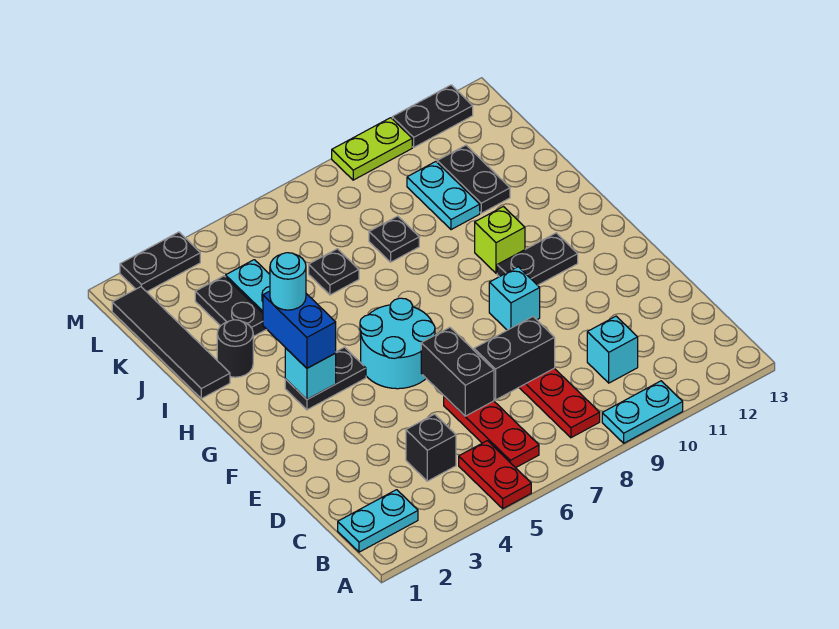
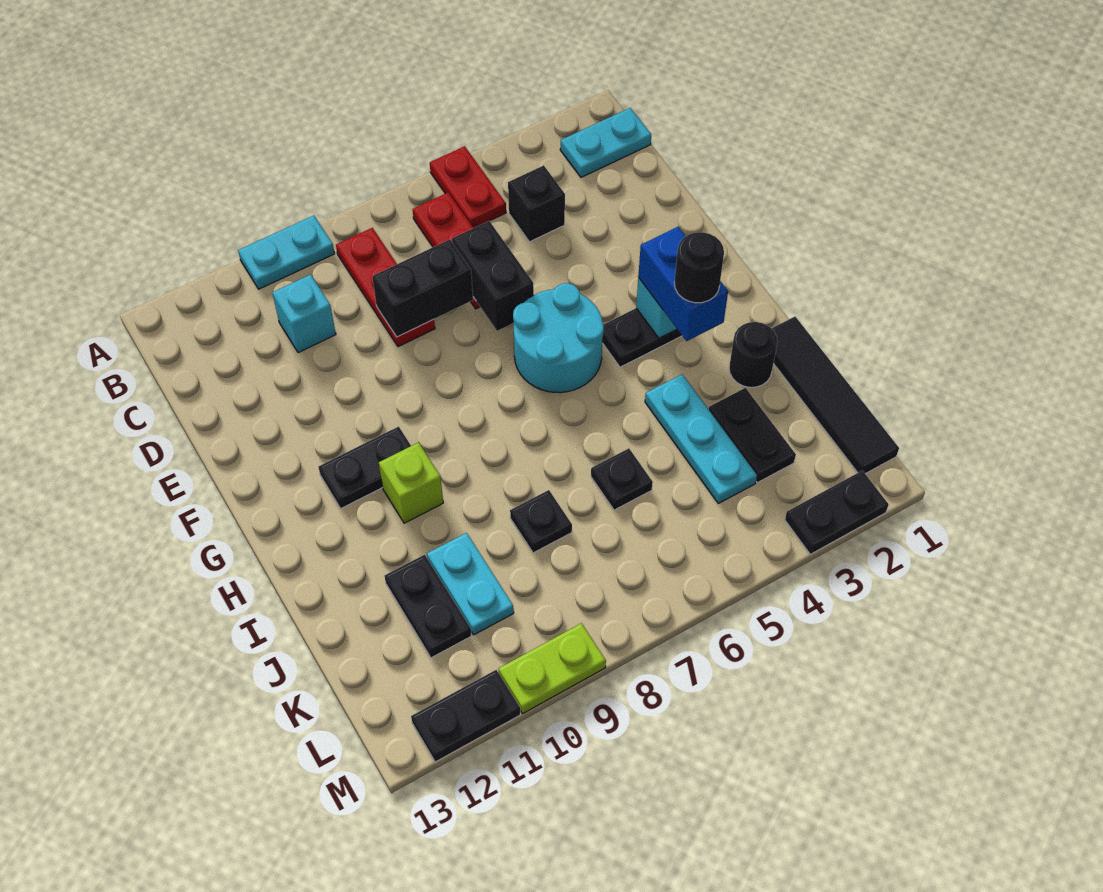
cyan brick F9 level 1 -> none
cyan round brick H3 level 4 -> black round brick H3 level 4

